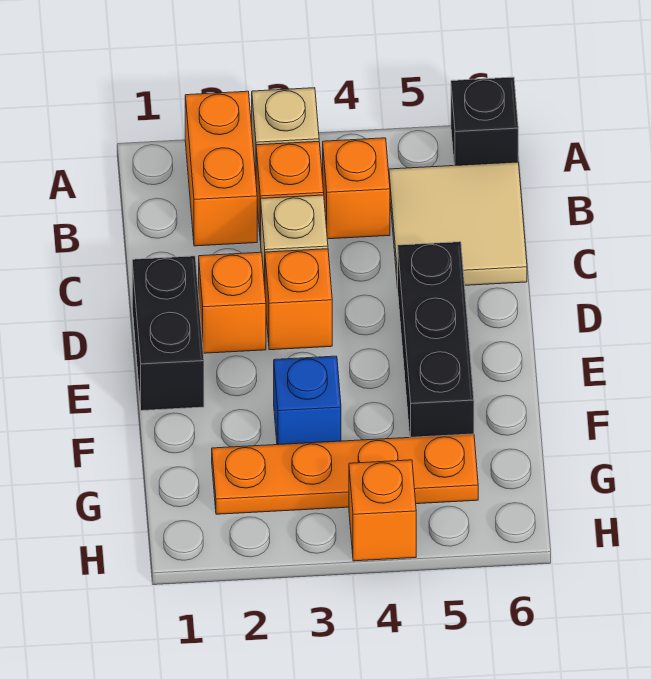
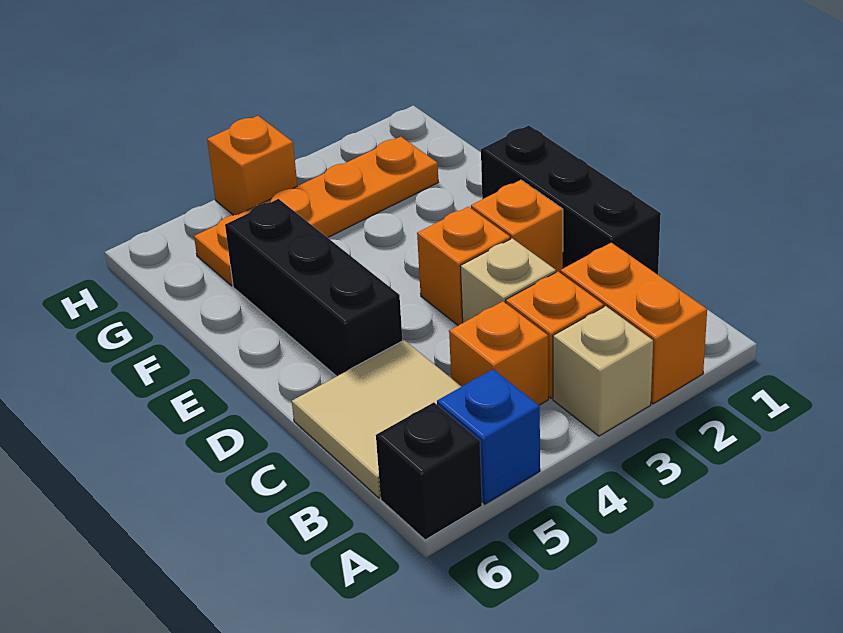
black brick D1:E1 level 1 -> black brick C1:E1 level 1
blue brick F3 level 1 -> blue brick A5 level 1

